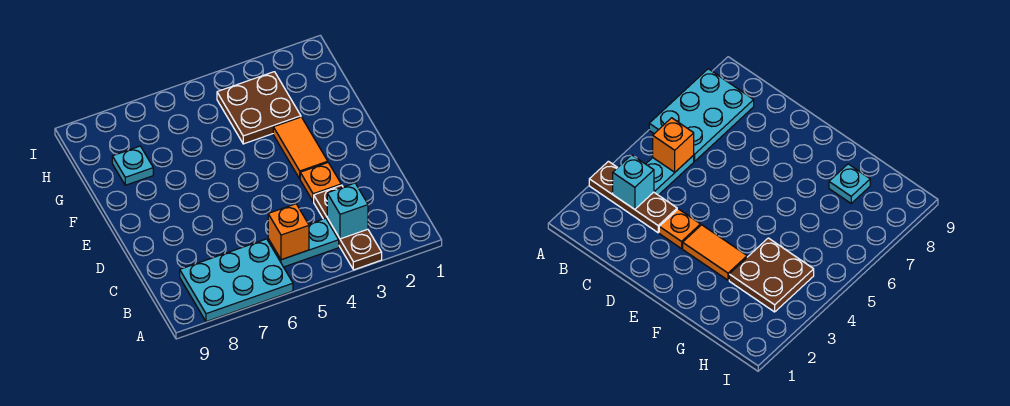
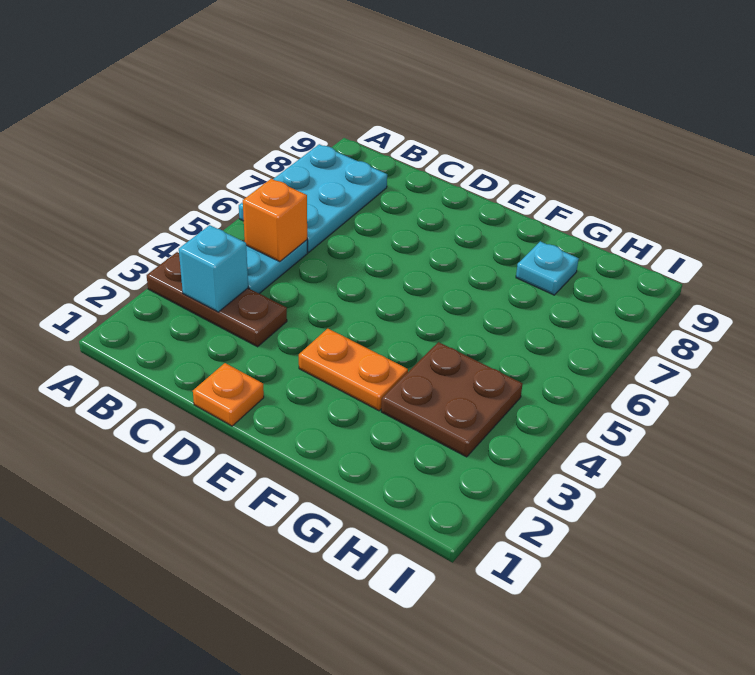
orange plate D3 level 1 -> orange plate D1 level 1
orange tile E3:F3 level 1 -> orange plate E3:F3 level 1

